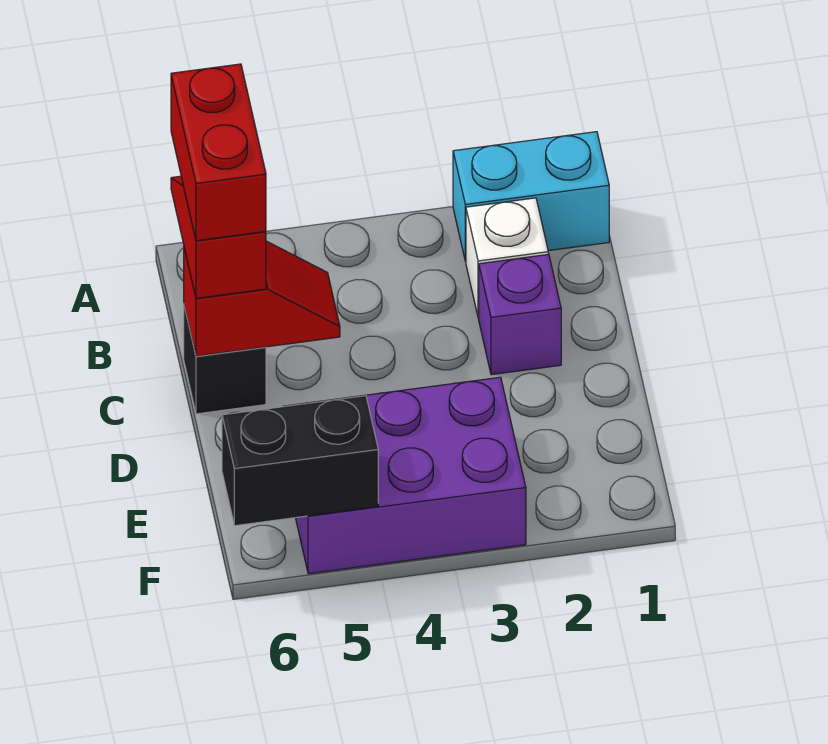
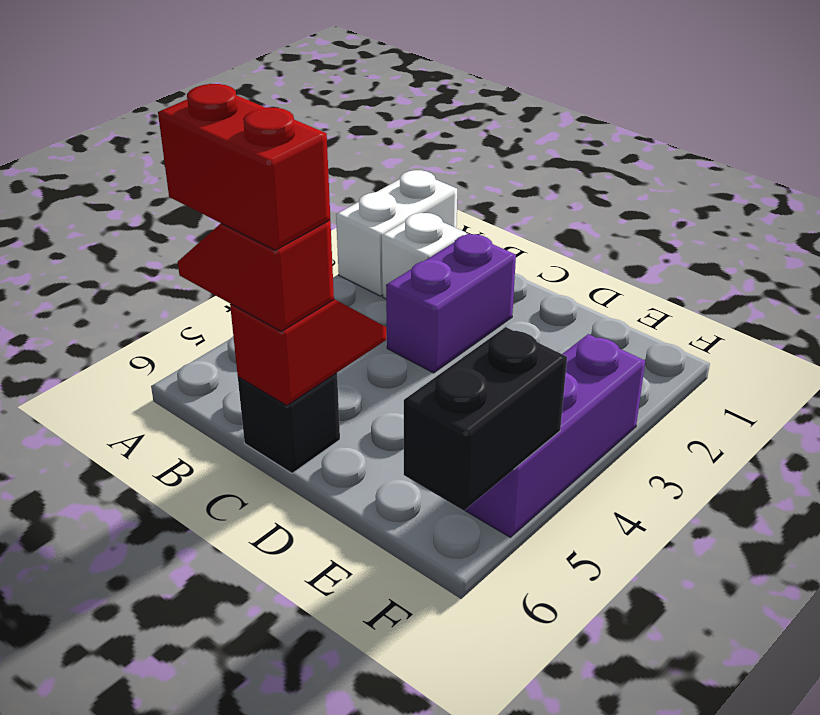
cyan brick A1:A2 level 1 -> white brick A1:A2 level 1
purple brick C2 level 1 -> purple brick C2:C3 level 1
purple brick E3:F5 level 1 -> purple brick F3:F5 level 1

